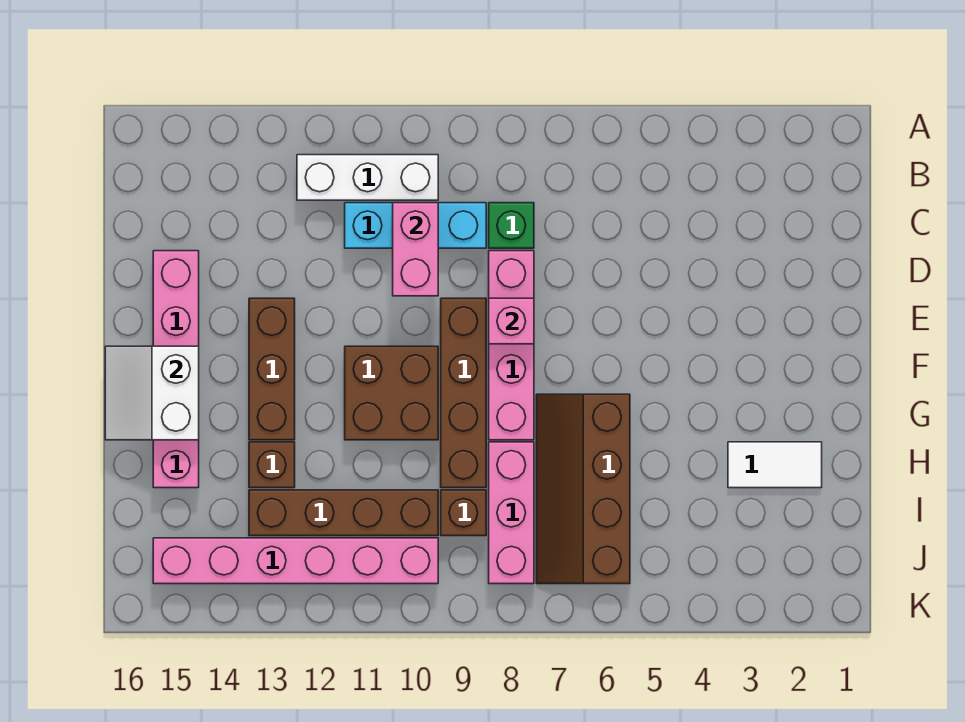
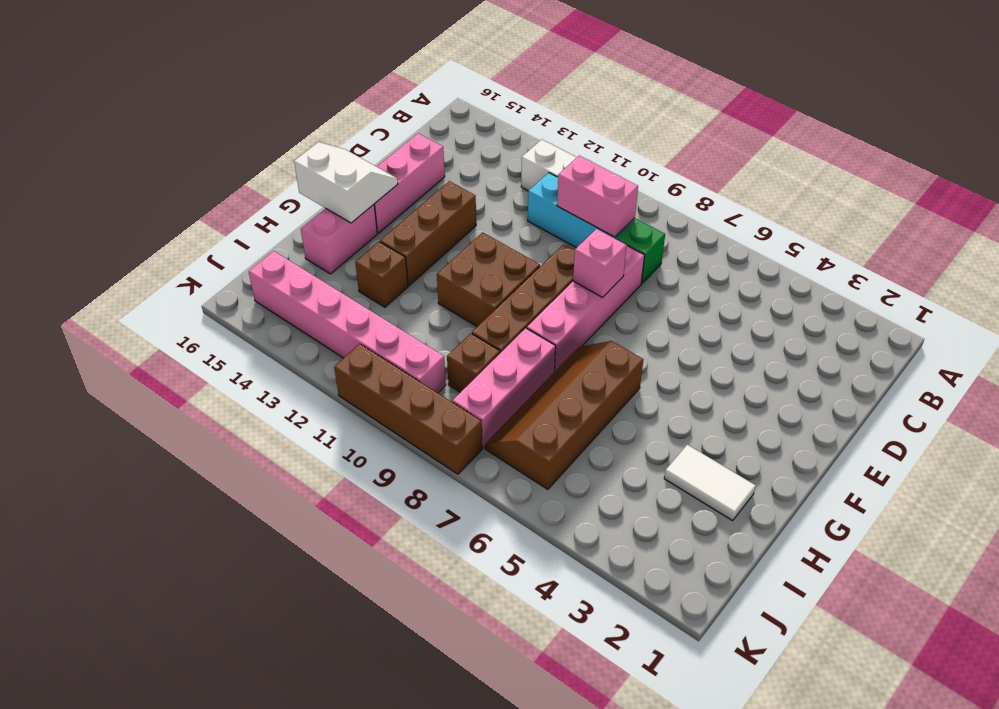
pink brick C10:D10 level 2 -> pink brick C9:C10 level 2
white slope F15:G16 level 2 top 15 -> white slope F15:G16 level 2 top G
brown brick I10:I13 level 1 -> brown brick K8:K11 level 1

